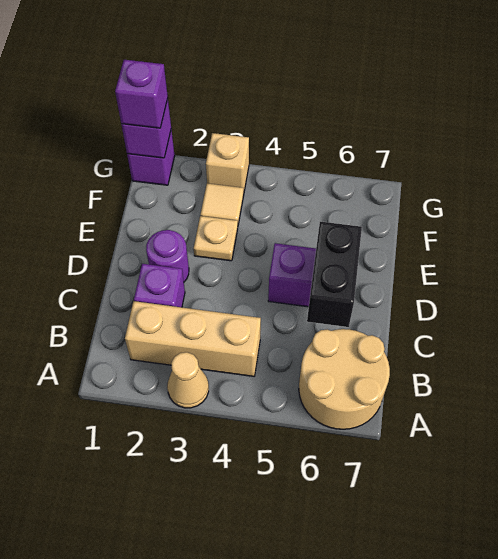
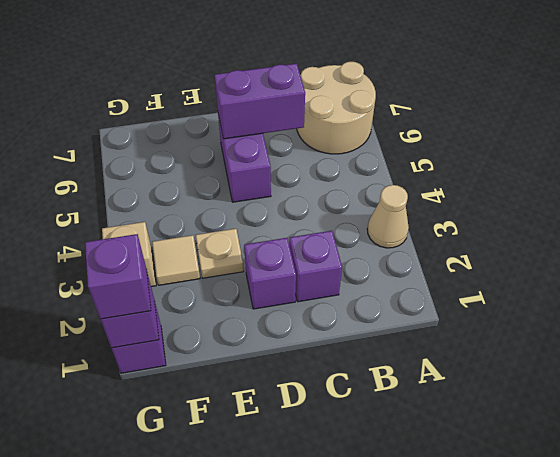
tan brick B2:B4 level 1 -> none
black brick C6:D6 level 2 -> purple brick C6:D6 level 2
purple round brick D2 level 1 -> purple brick D2 level 1

